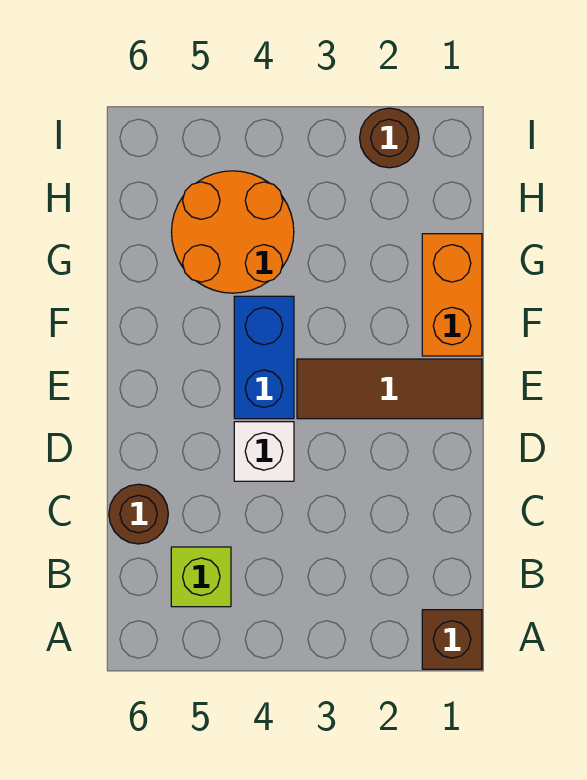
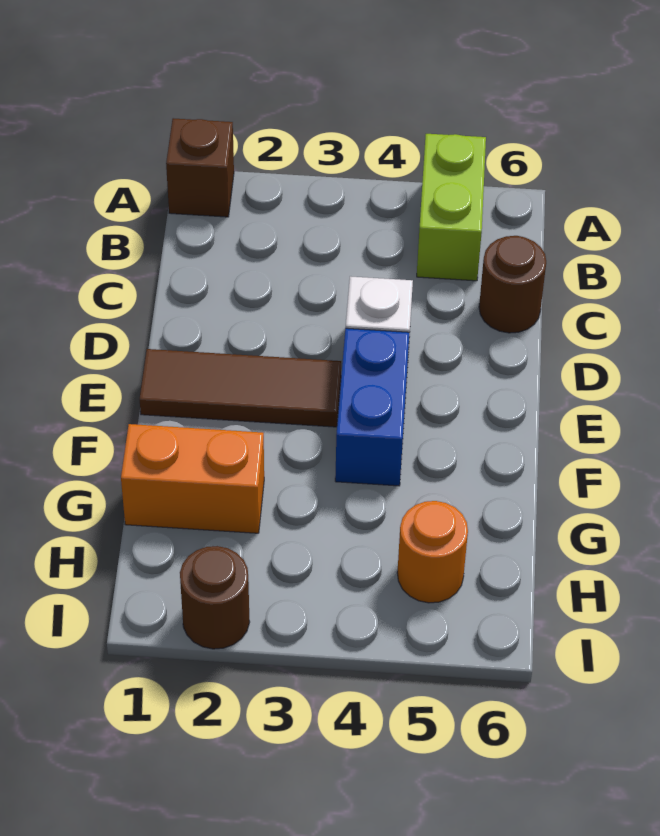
lime brick B5 level 1 -> lime brick A5:B5 level 1
orange brick F1:G1 level 1 -> orange brick G1:G2 level 1
orange round brick G4:H5 level 1 -> orange round brick H5 level 1

